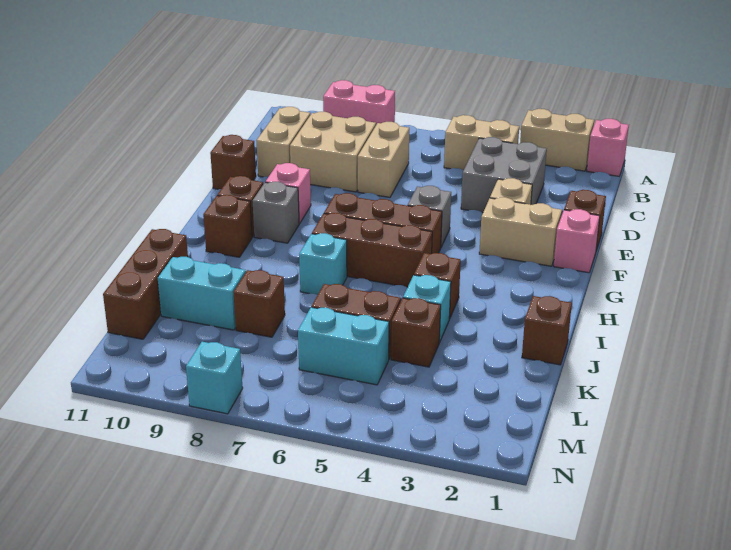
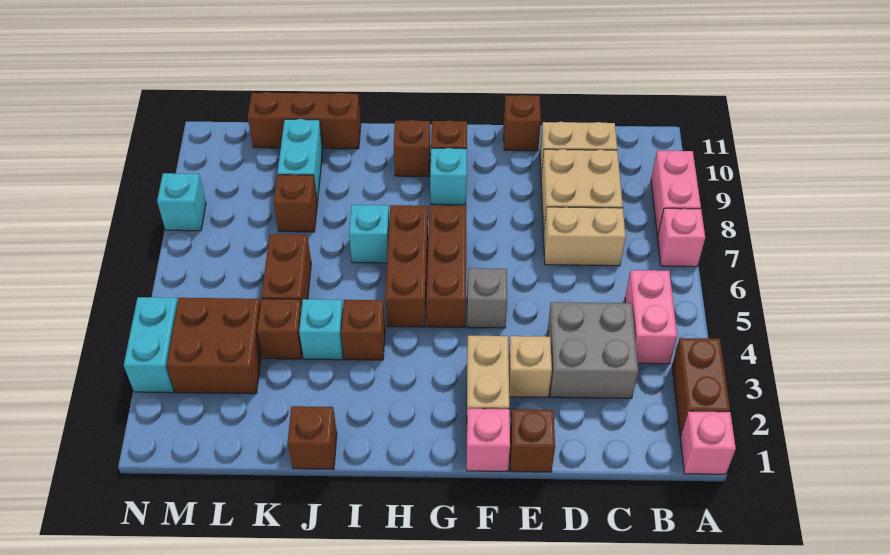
tan brick A2:A3 level 1 -> brown brick A2:A3 level 1
tan brick B4:B5 level 1 -> pink brick B4:B5 level 1
pink brick F9 level 1 -> pink brick A7 level 1
grey brick G9 level 1 -> cyan brick G9 level 1
none -> brown brick L3:M4 level 1
cyan brick L5:L6 level 1 -> cyan brick N3:N4 level 1

